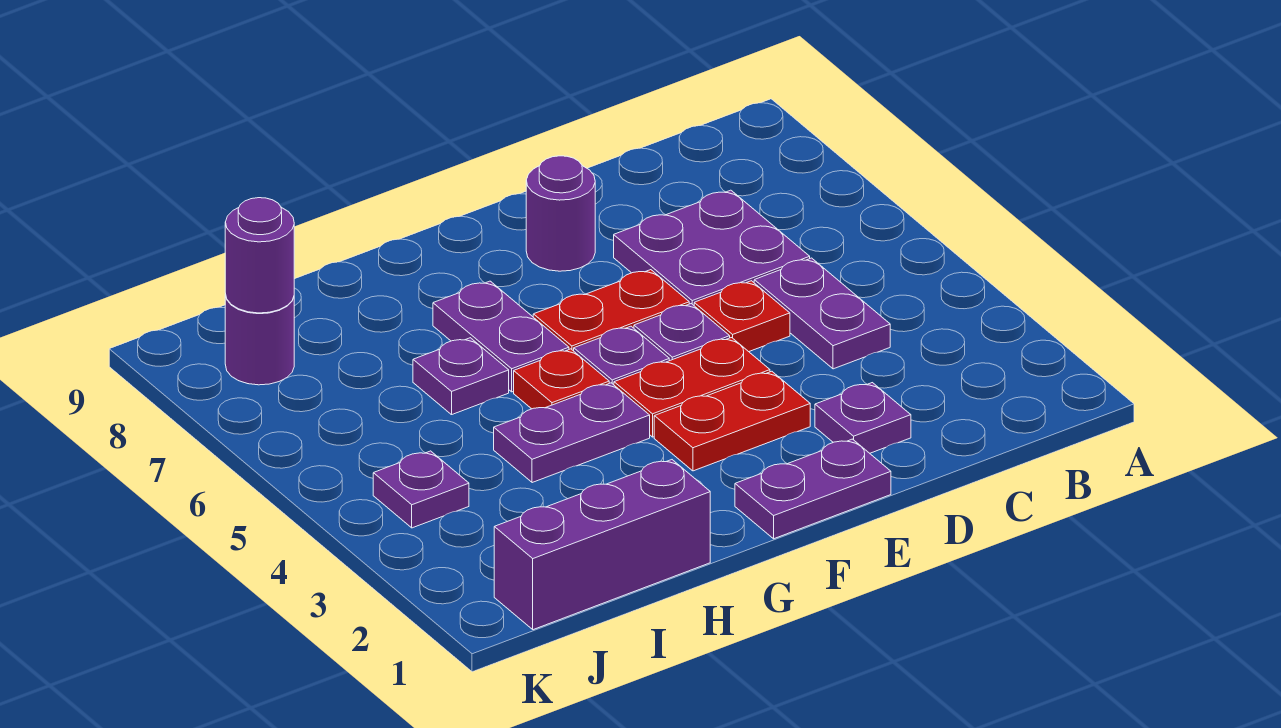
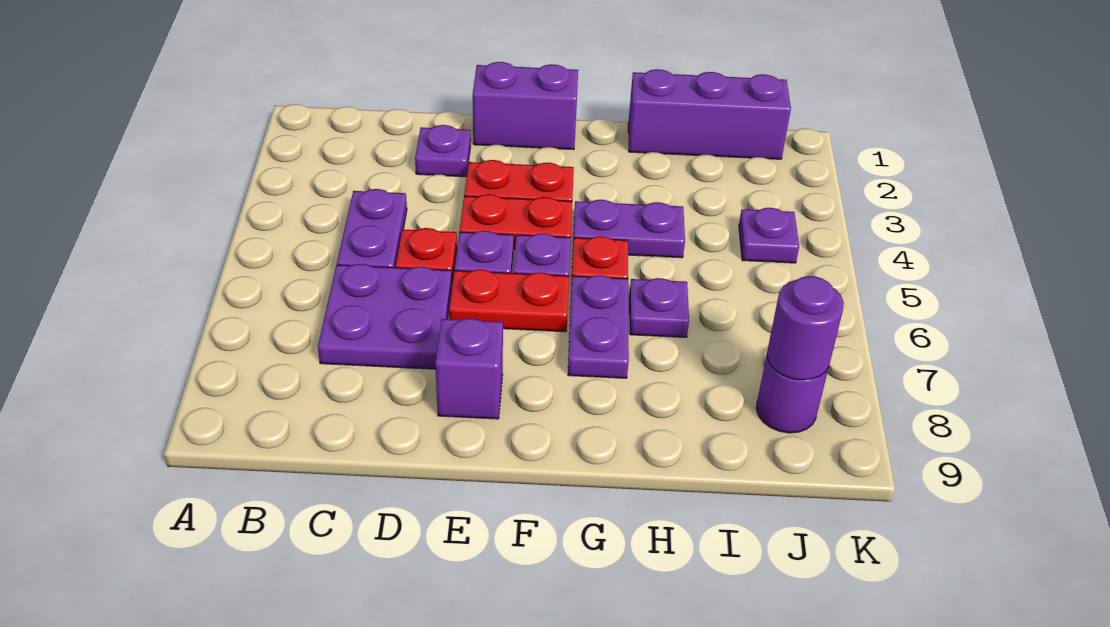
purple plate E1:F1 level 1 -> purple brick E1:F1 level 1
purple round brick E8 level 1 -> purple brick E8 level 1

